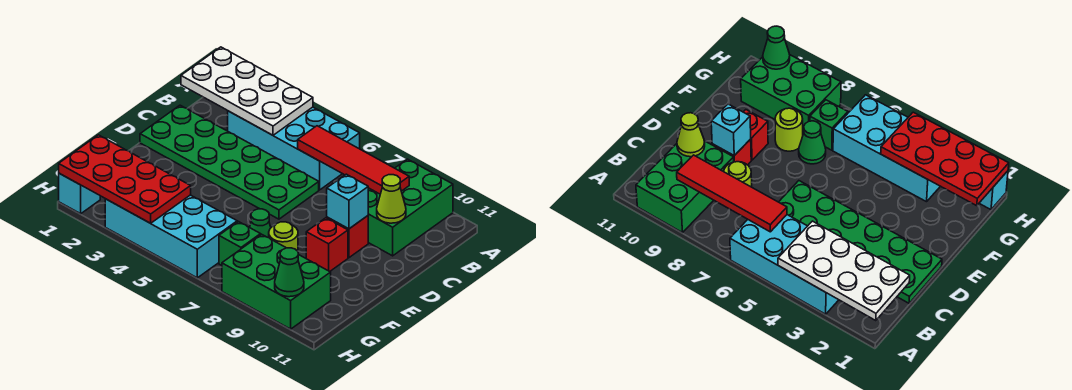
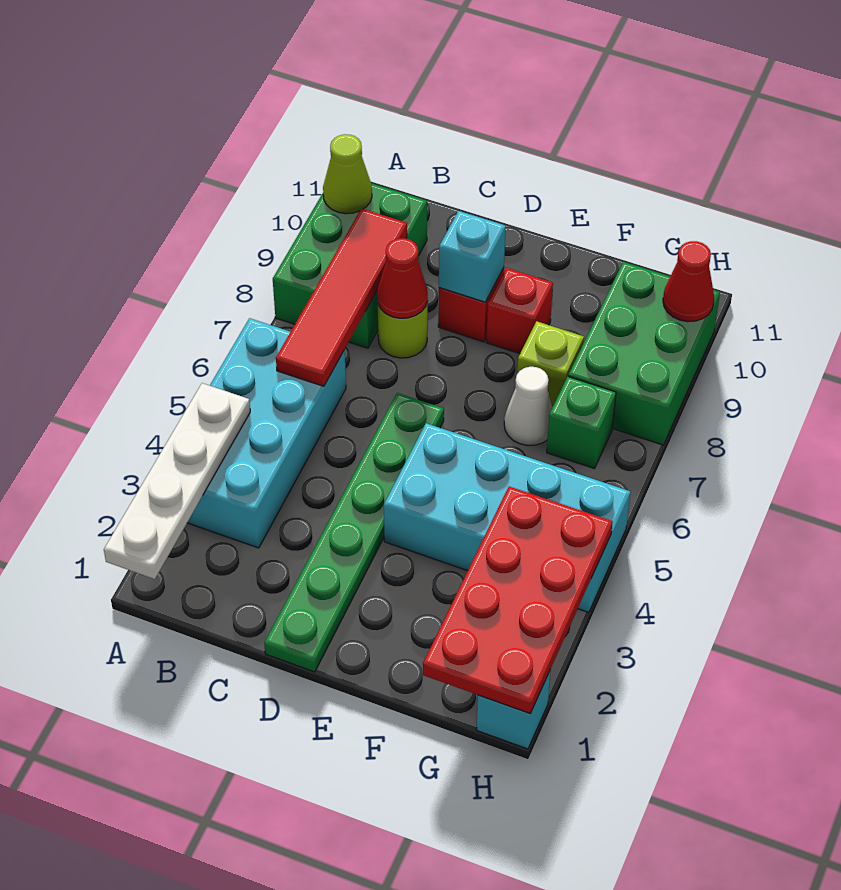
white plate A1:B4 level 2 -> white plate A1:A4 level 2
green brick A9:C10 level 1 -> green brick A8:B10 level 1
green plate C1:D6 level 1 -> green plate D1:D6 level 1
none -> red cone C8 level 2
lime cone C10 level 2 -> lime cone A10 level 2
green cone F7 level 1 -> white cone F7 level 1
lime round brick F8 level 1 -> lime brick F8 level 1
cyan brick G3:H6 level 1 -> cyan brick E4:H5 level 1
green cone H10 level 2 -> red cone H10 level 2

